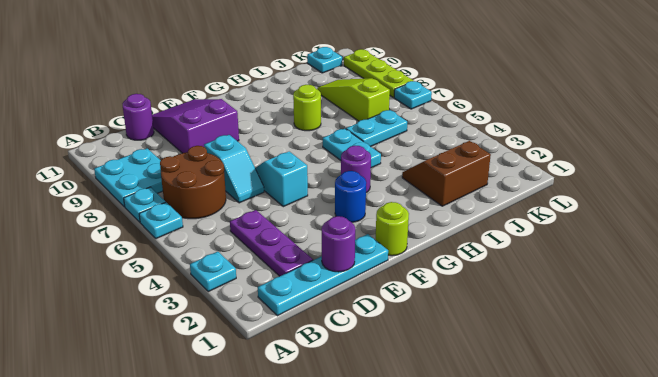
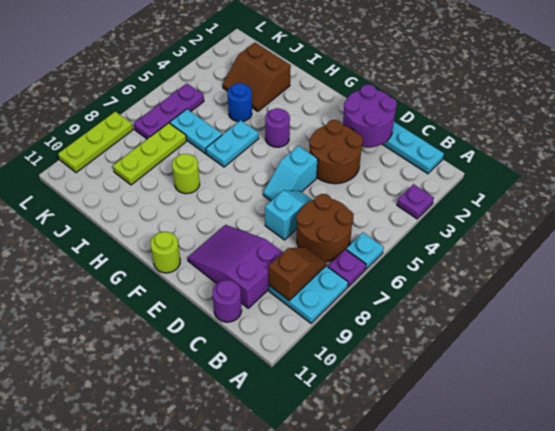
cyan plate A3 level 1 -> purple plate A3 level 1
cyan plate A7 level 1 -> purple plate A7 level 1
none -> brown slope B8:B9 level 2 top 9
purple plate C2:C4 level 1 -> purple plate K5:K7 level 1
purple round brick D1 level 2 -> purple round brick D1:E2 level 2
none -> brown round brick D3:E4 level 1
purple slope D9:E11 level 1 top 9 -> purple slope C9:E10 level 1 top C
lime round brick F1 level 1 -> lime round brick F11 level 1
blue round brick F3 level 1 -> blue round brick I4 level 1
lime slope J7:J9 level 1 top 7 -> lime plate J7:J9 level 1
cyan plate K11 level 1 -> none
cyan plate L7 level 1 -> none

